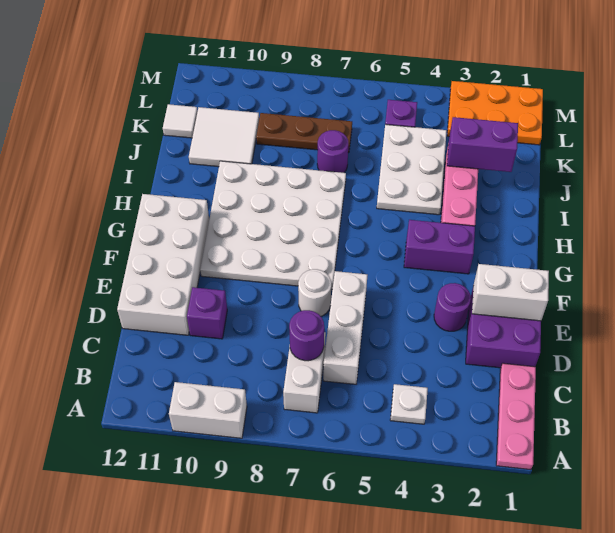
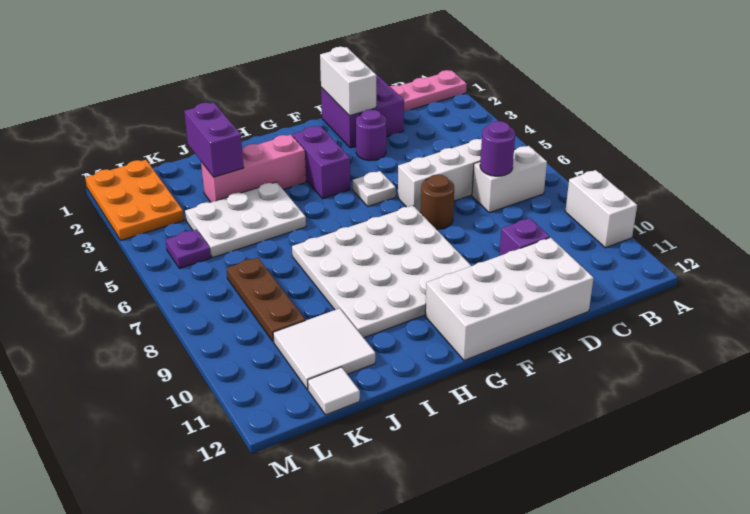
white plate B4 level 1 -> white plate F5 level 1
white round brick E7 level 1 -> brown round brick E7 level 1
purple round brick J7 level 1 -> none

